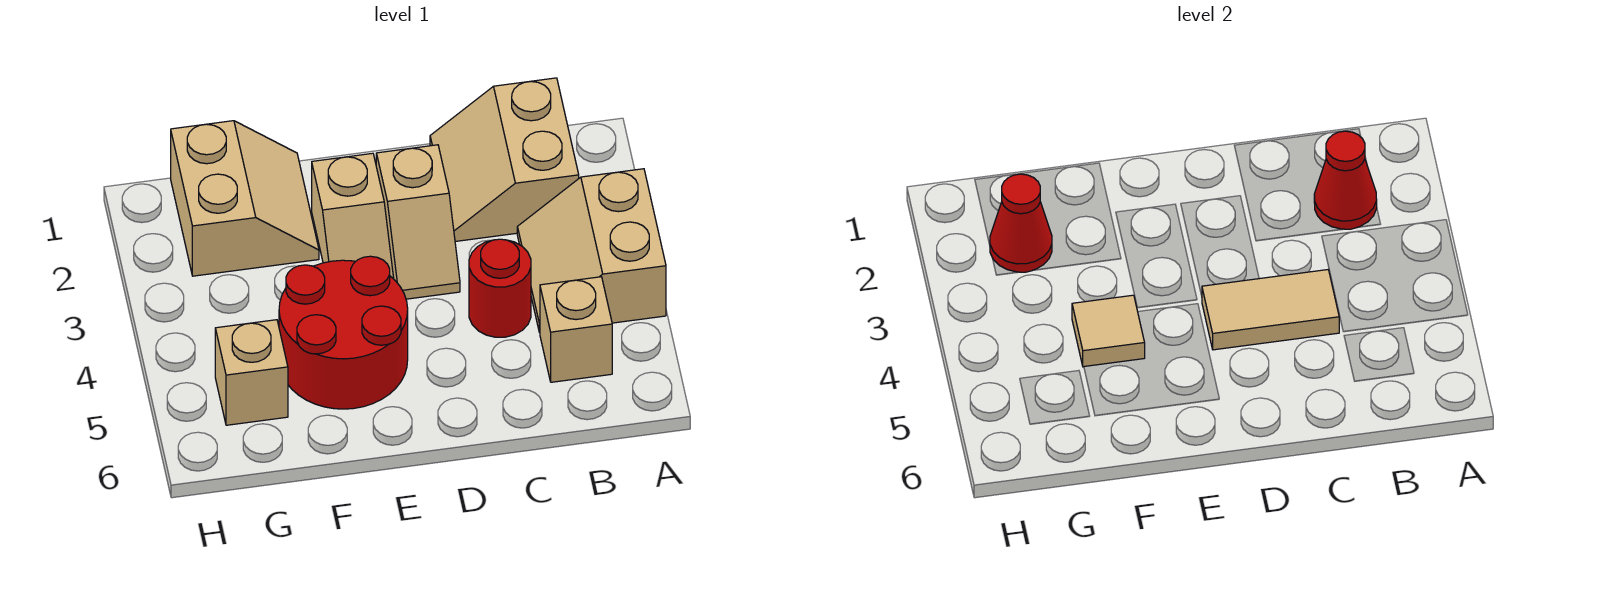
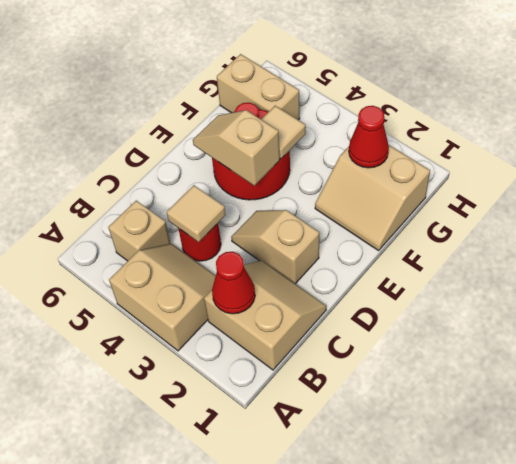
tan tile C4:D4 level 2 -> tan tile C4 level 2
tan slope E2:E3 level 1 top 2 -> tan slope E4:E5 level 2 top 4
tan brick G5 level 1 -> tan brick G5:G6 level 1

